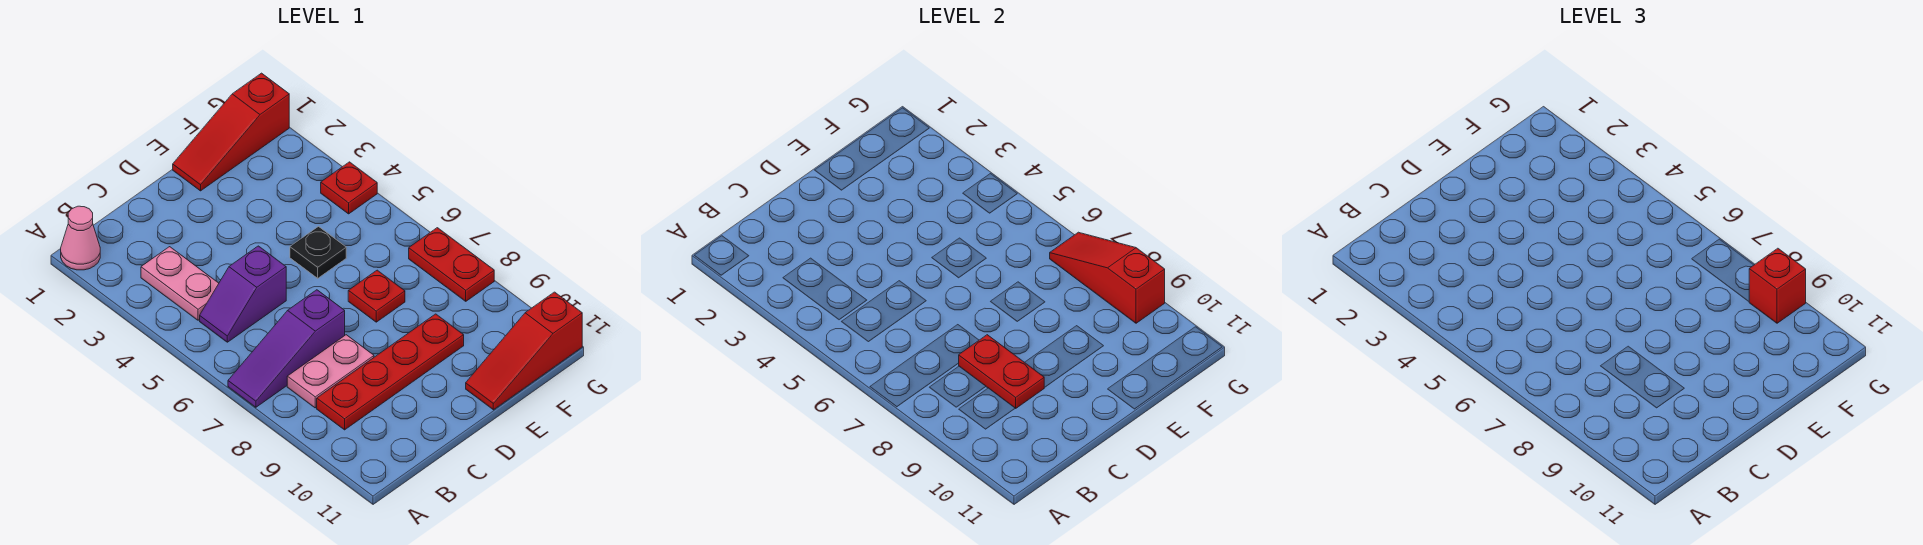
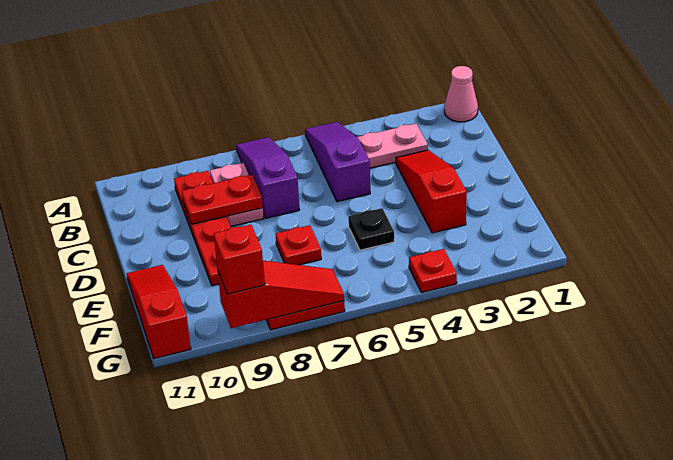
purple slope B5:C5 level 1 top C -> purple slope A5:C5 level 1 top C
red slope E1:G1 level 1 top G -> red slope C3:E3 level 1 top E

